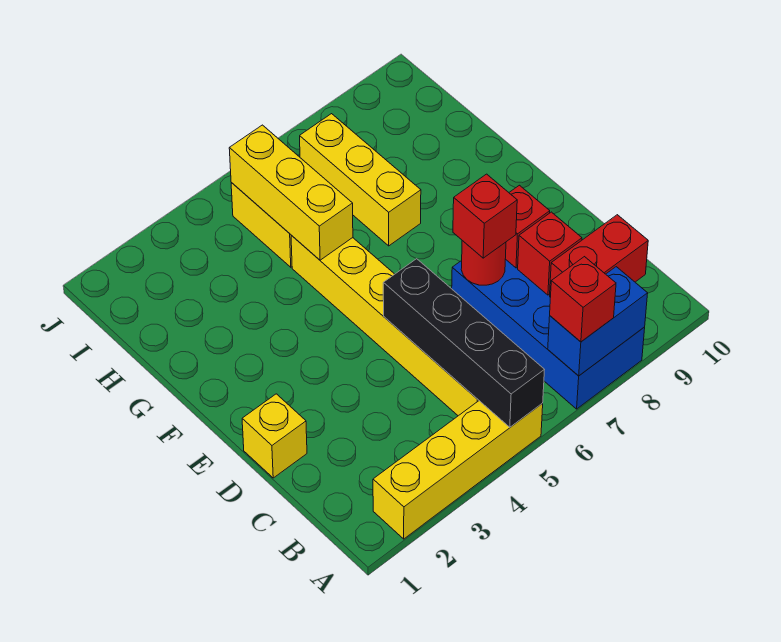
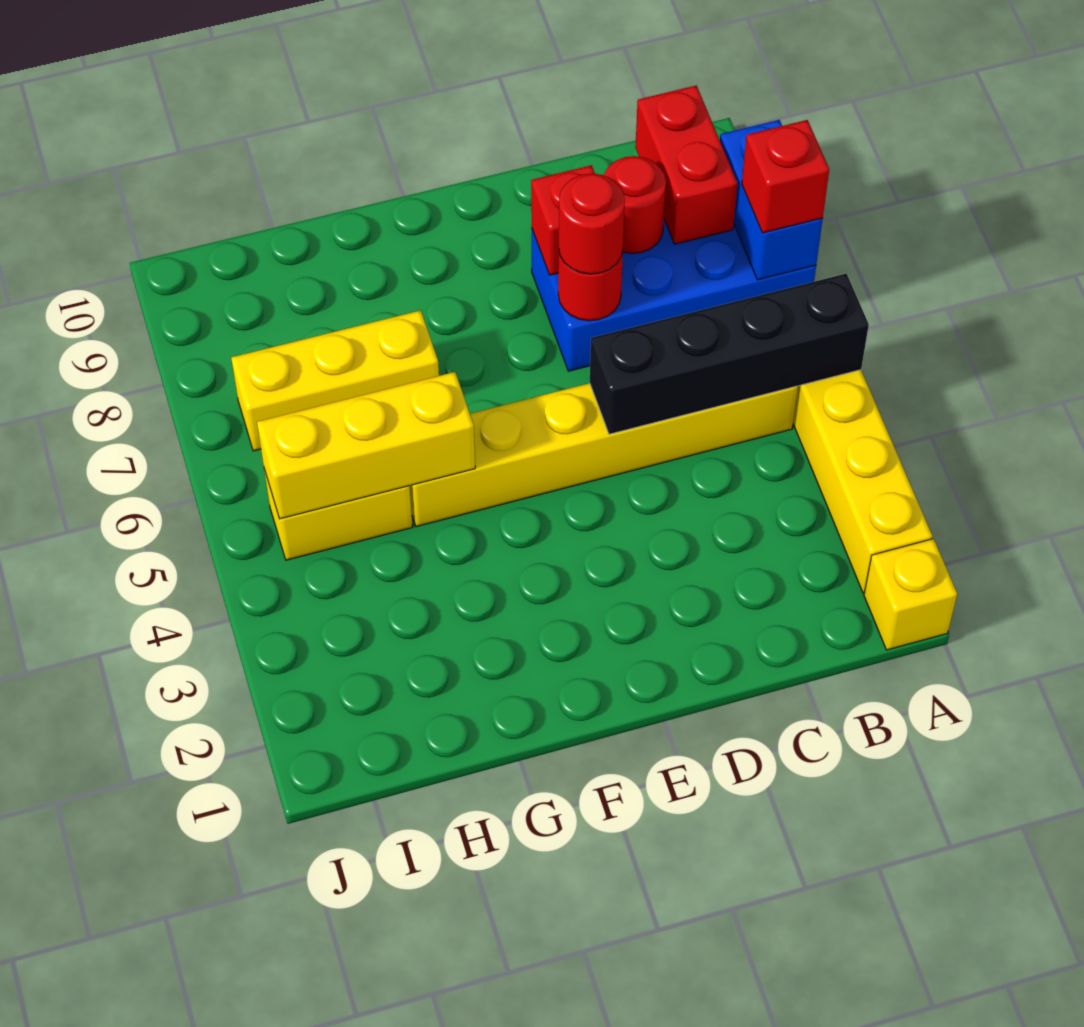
red brick C8 level 2 -> red round brick C8 level 2
yellow brick D1 level 1 -> yellow brick A1 level 1
red brick D7 level 3 -> red round brick D7 level 3

